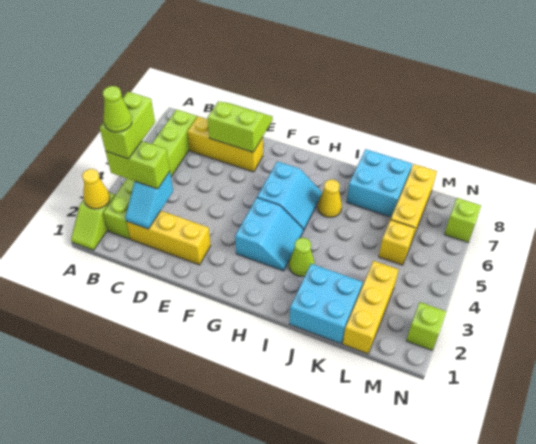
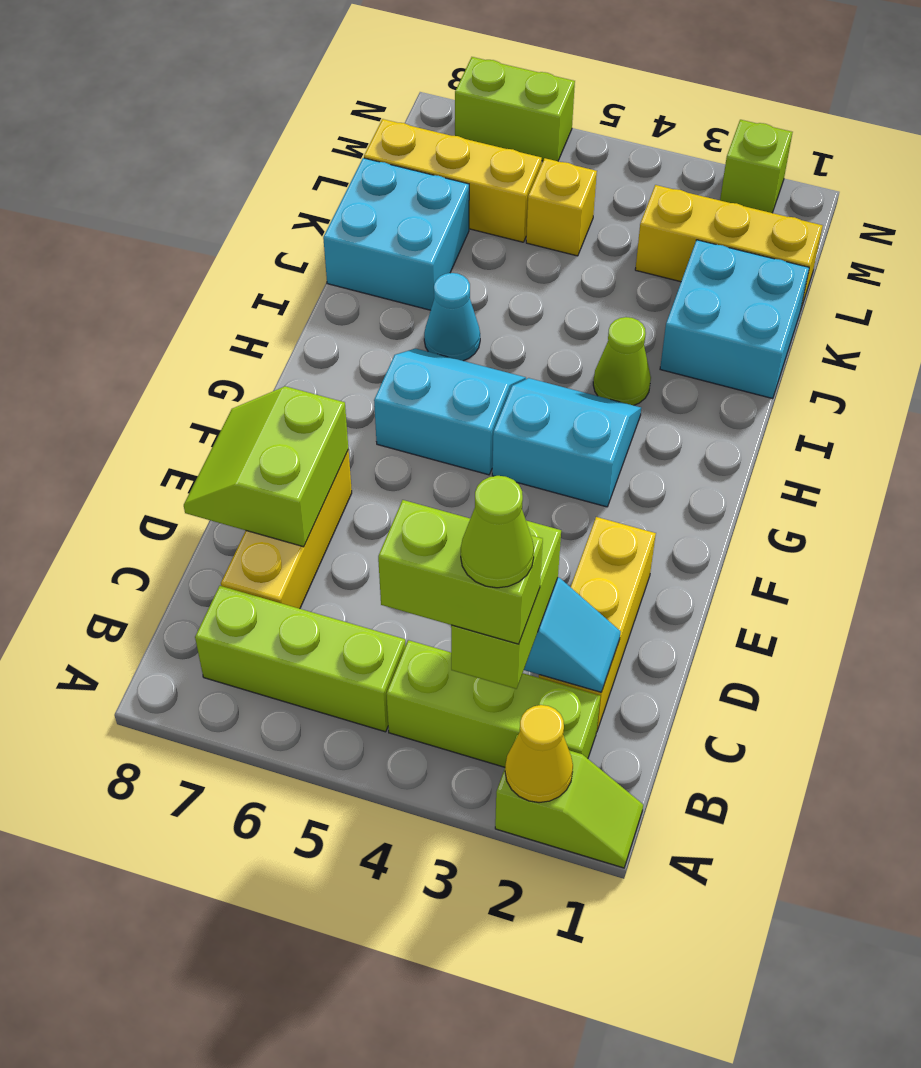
yellow cone I6 level 1 -> cyan cone I6 level 1
lime brick N7 level 1 -> lime brick N6:N7 level 1

